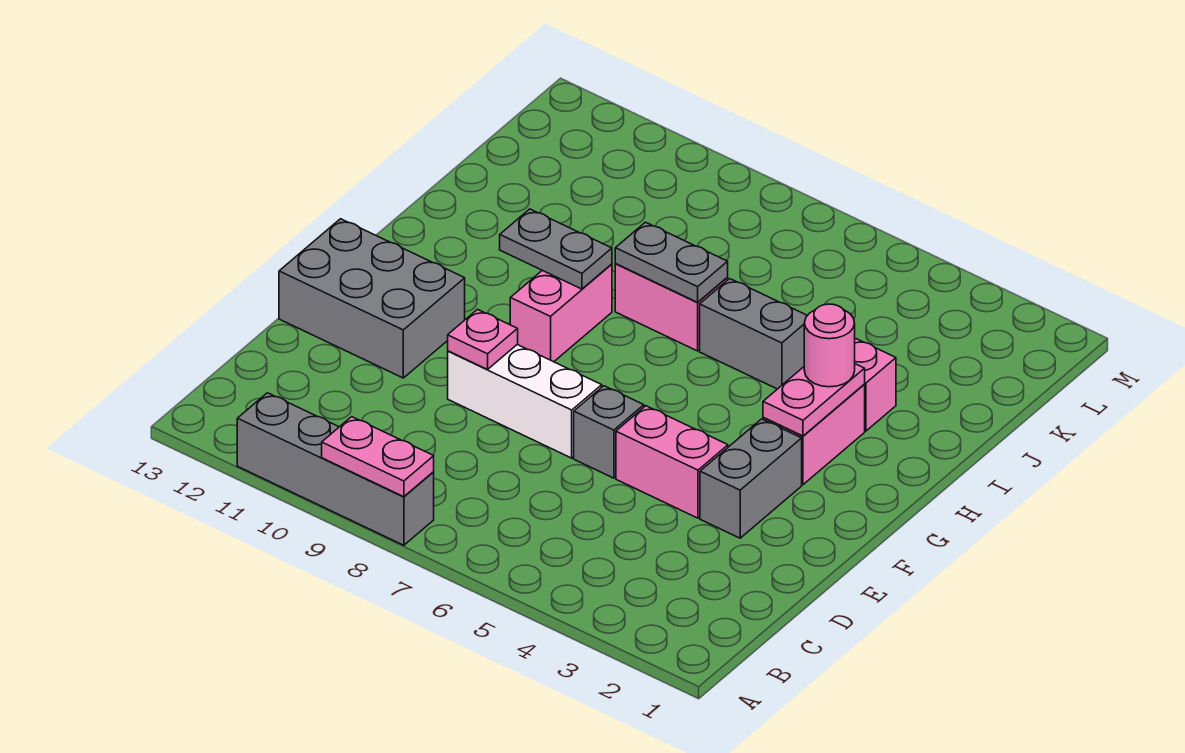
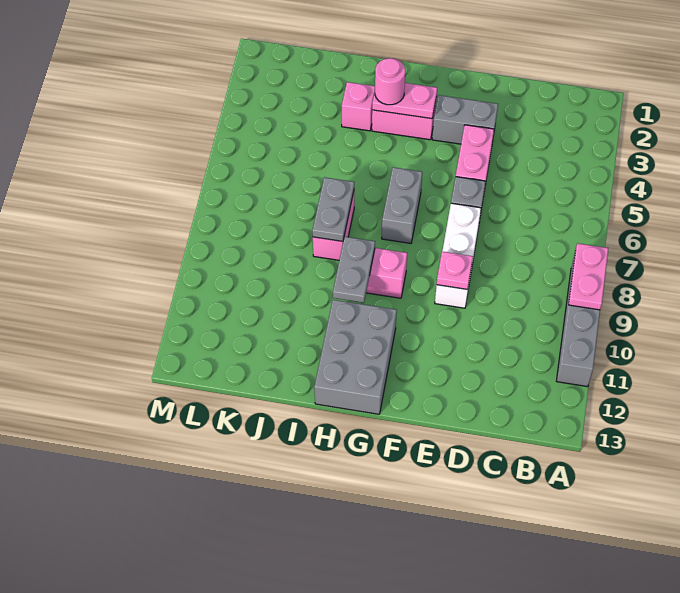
grey brick E11:F13 level 1 -> grey brick G11:H13 level 1
grey brick I5:I6 level 1 -> grey brick G6:G7 level 1

